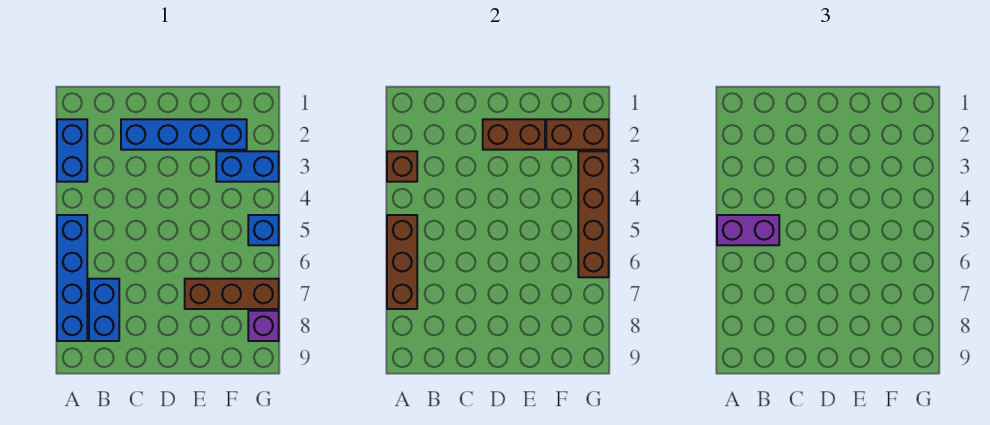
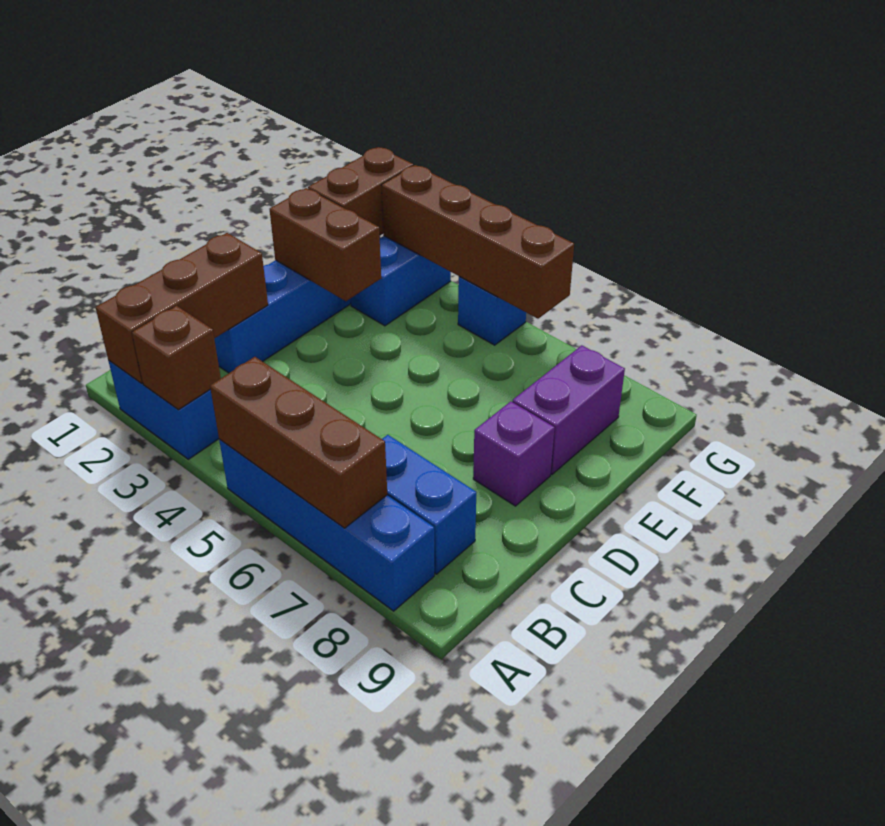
purple brick A5:B5 level 3 -> purple brick E8:F8 level 1
brown brick D2:E2 level 2 -> brown brick E2:E3 level 2
brown brick E7:G7 level 1 -> brown brick A2:C2 level 2
purple brick G8 level 1 -> purple brick D8 level 1

